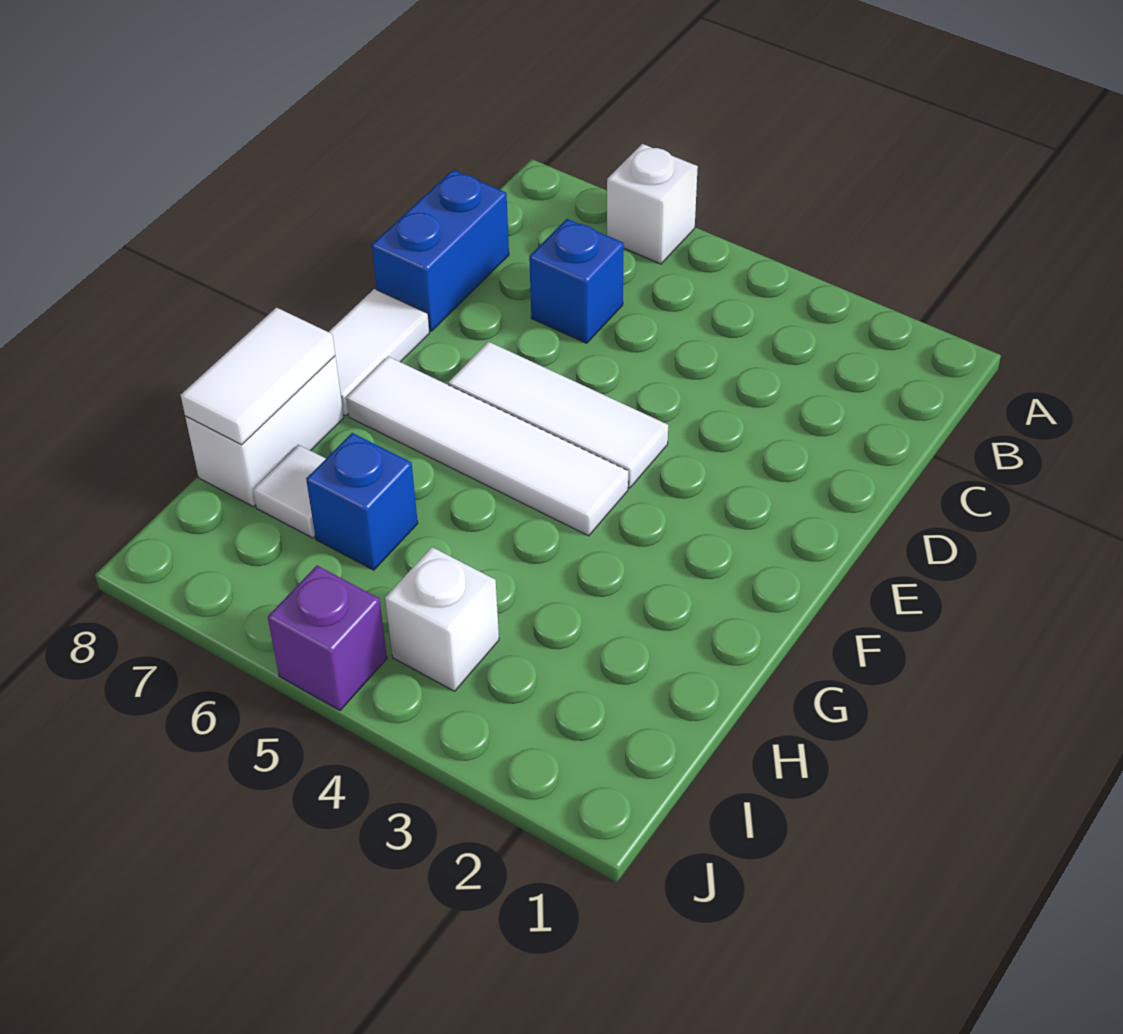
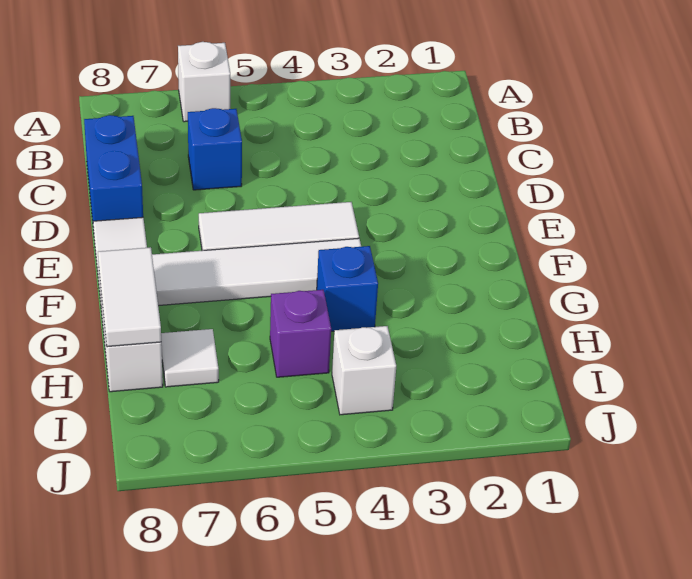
blue brick H6 level 1 -> blue brick G4 level 1
purple brick J5 level 1 -> purple brick H5 level 1

